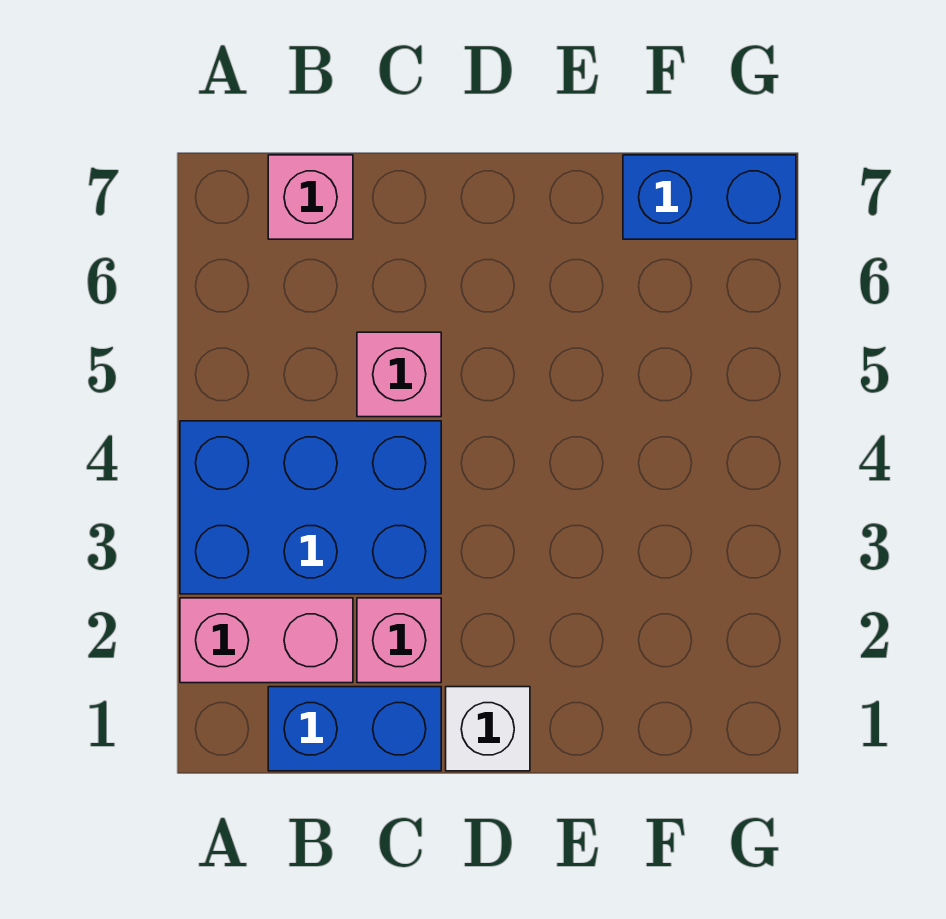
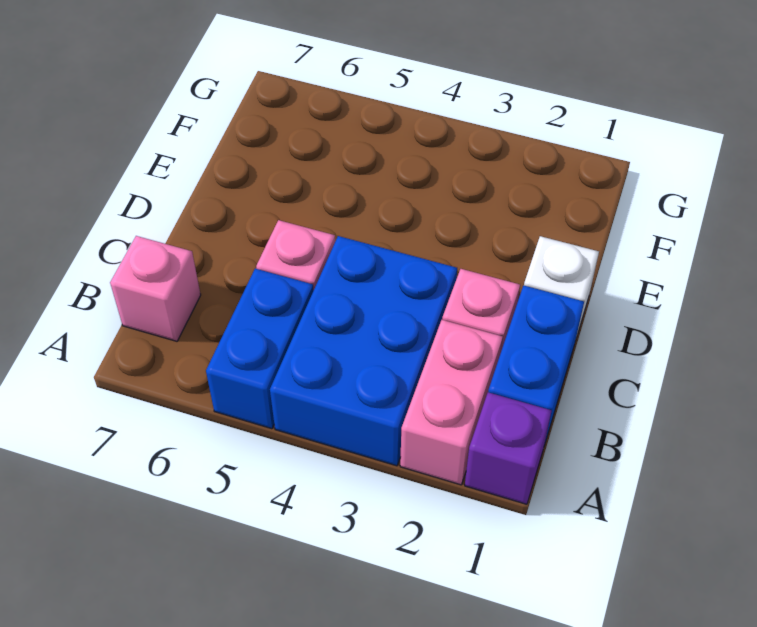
none -> purple brick A1 level 1
blue brick F7:G7 level 1 -> blue brick A5:B5 level 1

